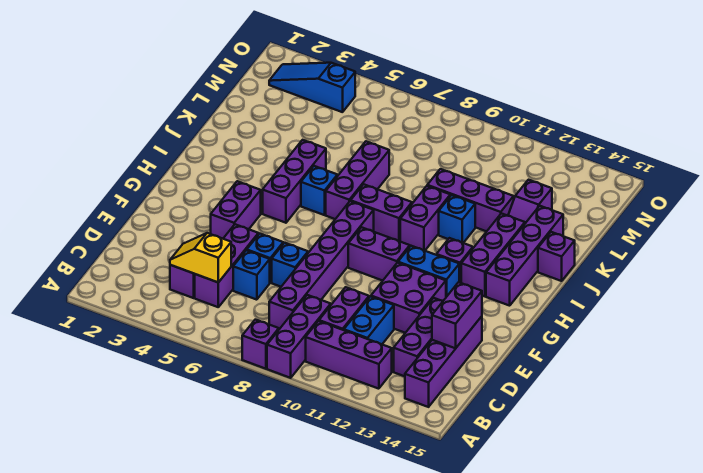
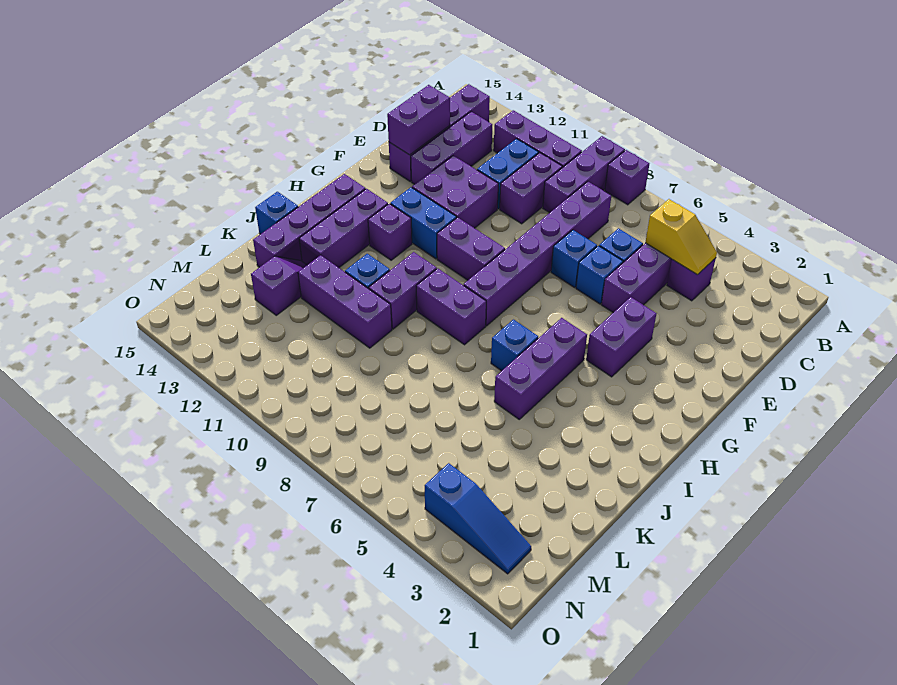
purple brick I7:K7 level 1 -> none
purple brick J15 level 1 -> blue brick J15 level 1

